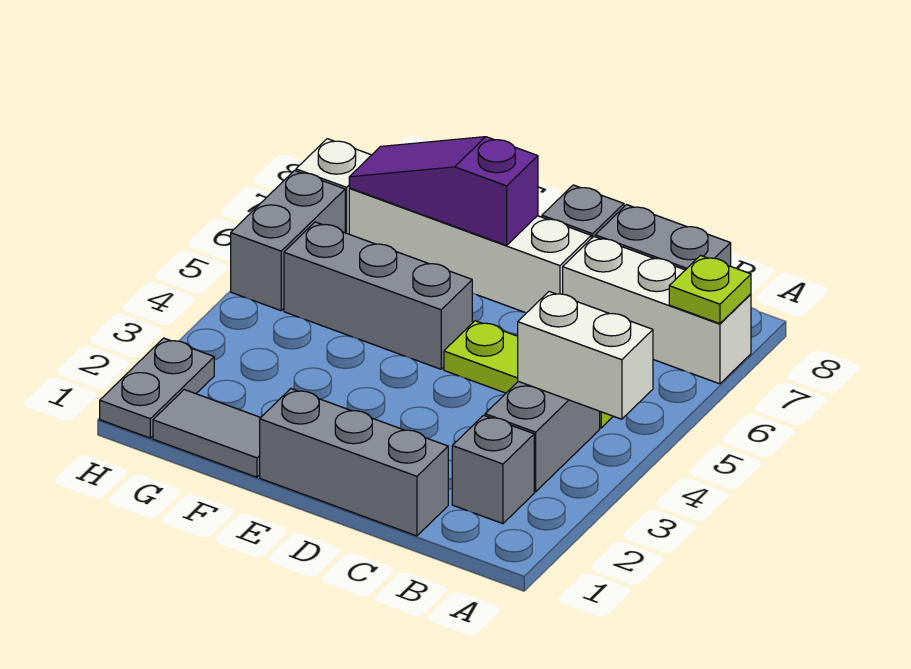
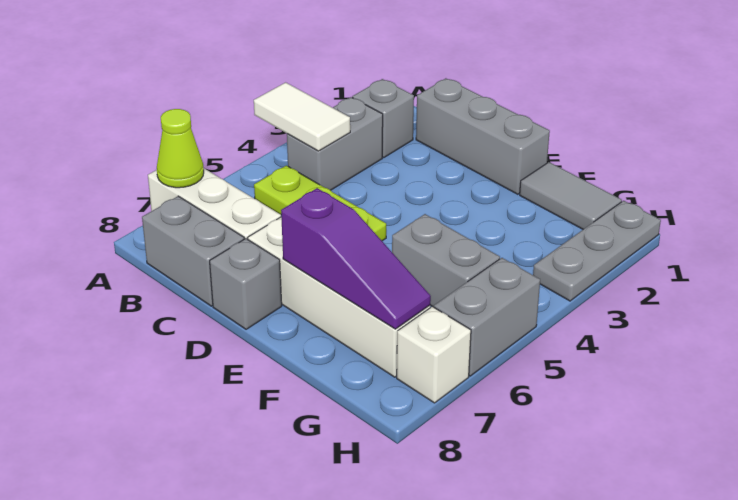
white brick A4:B4 level 2 -> white tile A4:B4 level 2
lime plate A7 level 2 -> lime cone A7 level 2
grey brick E5:G5 level 1 -> grey brick F5:G5 level 1
grey plate H1:H2 level 1 -> grey plate H1:H3 level 1

